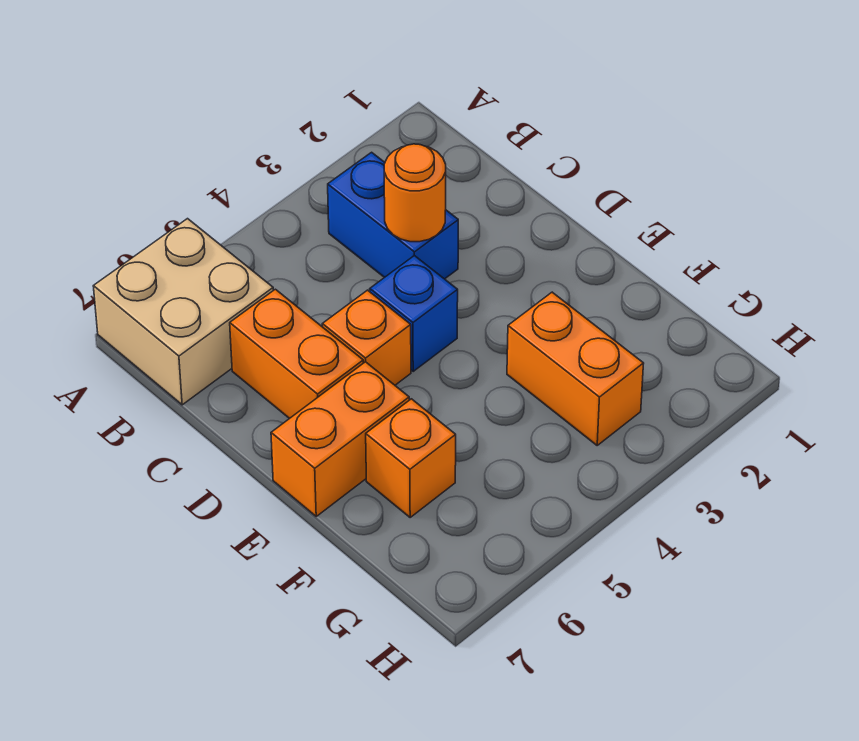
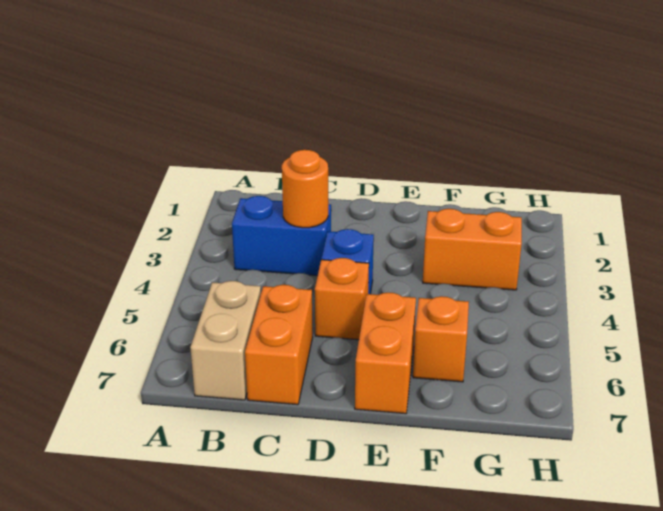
tan brick A6:B7 level 1 -> tan brick B6:B7 level 1
orange brick C6:D6 level 1 -> orange brick C6:C7 level 1

